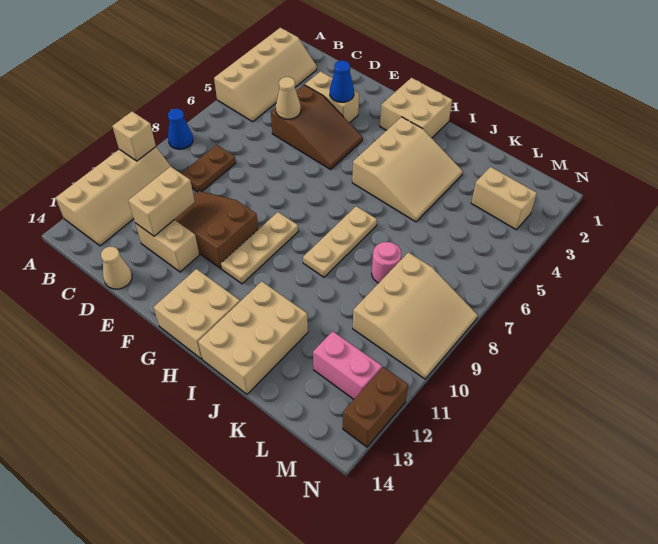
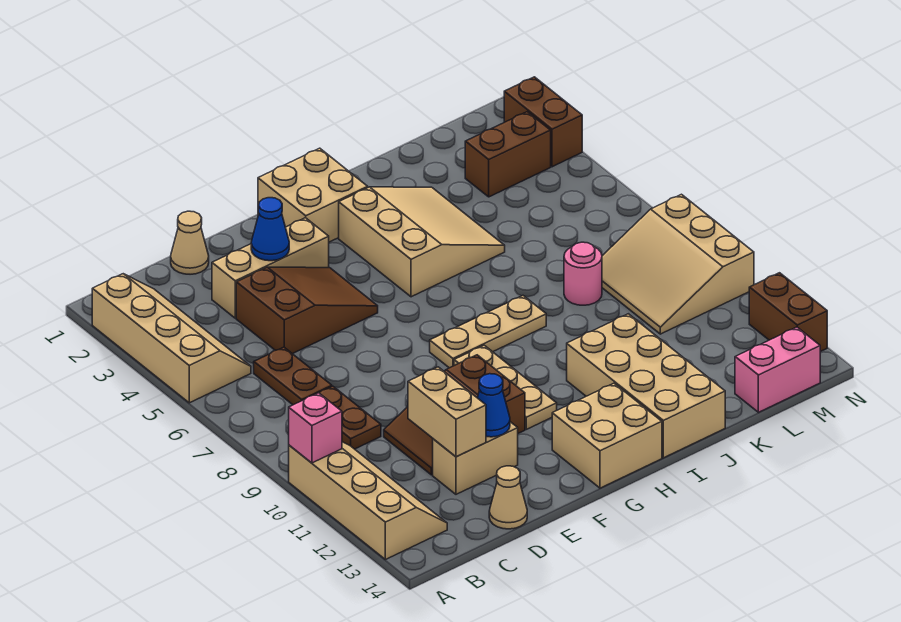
blue cone A8 level 1 -> blue cone E12 level 2
tan brick A10 level 2 -> pink brick A10 level 2
none -> brown plate C6:C7 level 1
tan brick D3:E3 level 1 -> tan brick D3:F3 level 1
tan cone D5 level 2 -> tan cone D1 level 1
tan plate I7:I9 level 1 -> tan plate G8:I8 level 1
tan brick I12:J14 level 1 -> tan brick I11:J14 level 1
tan brick L3:M3 level 1 -> brown brick L3:M3 level 1
tan slope L8:N10 level 1 top L -> tan slope L8:N10 level 1 top N
pink brick L12:M12 level 1 -> pink brick L14:M14 level 1
none -> brown brick N2:N3 level 1

